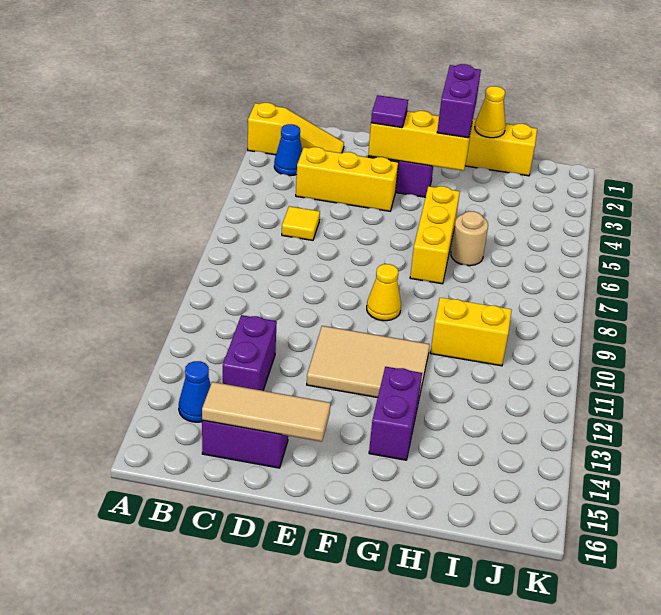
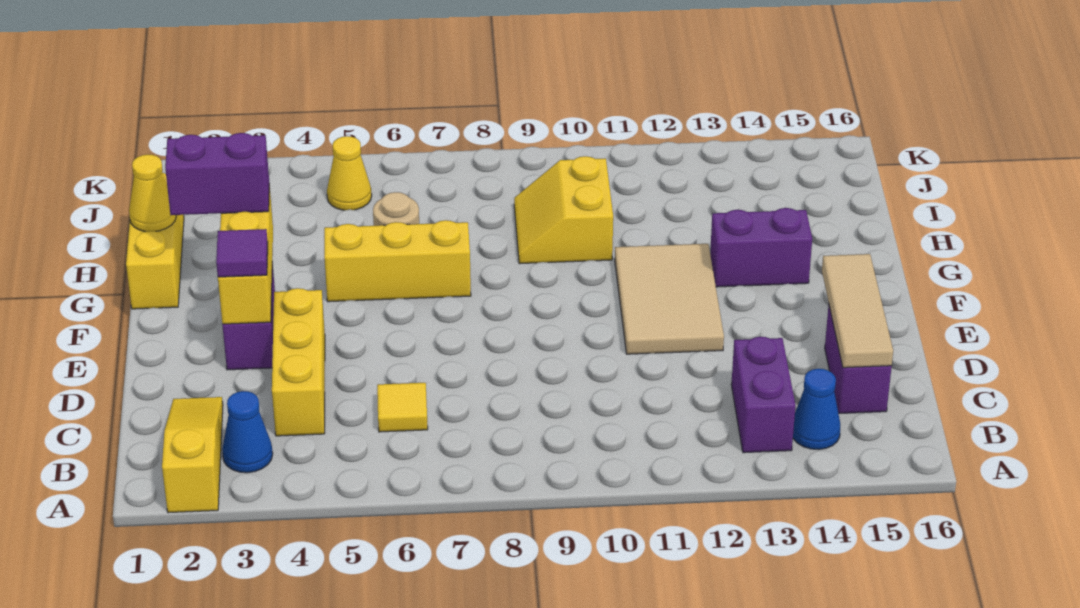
purple brick C12:C13 level 1 -> purple brick B13:C13 level 1
yellow cone F9 level 1 -> yellow cone J5 level 1

